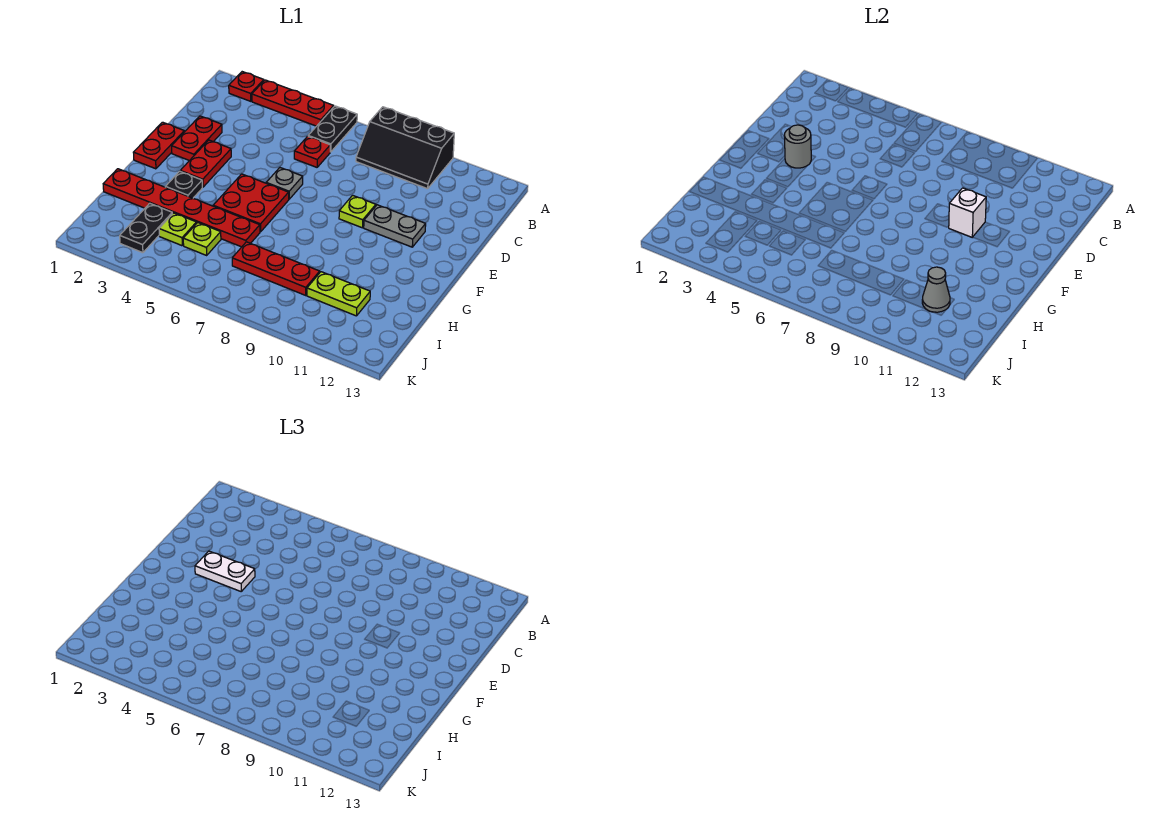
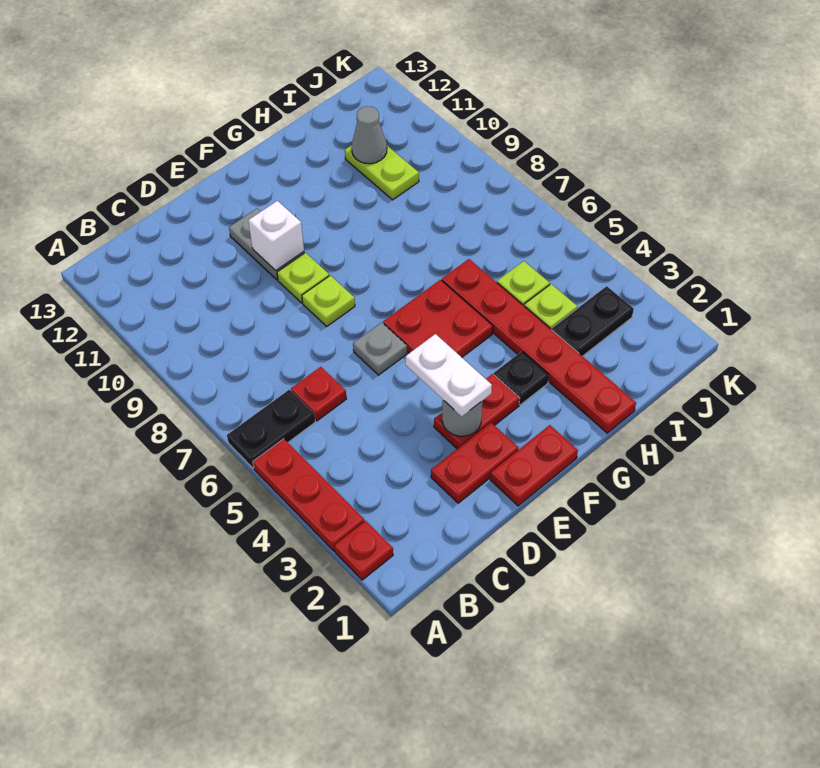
black slope A8:B10 level 1 top A -> none
none -> lime plate E8 level 1
red plate I7:I9 level 1 -> none

